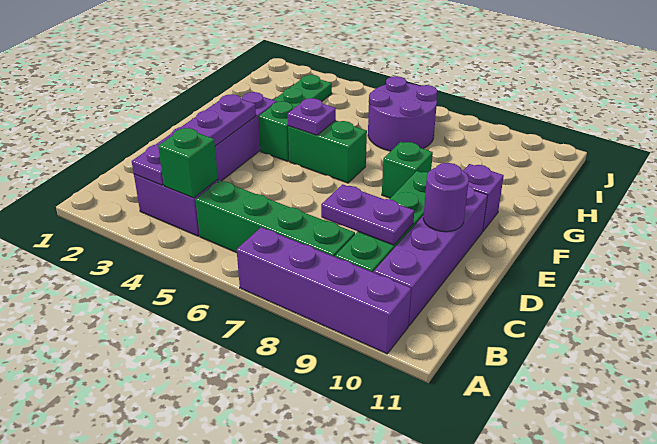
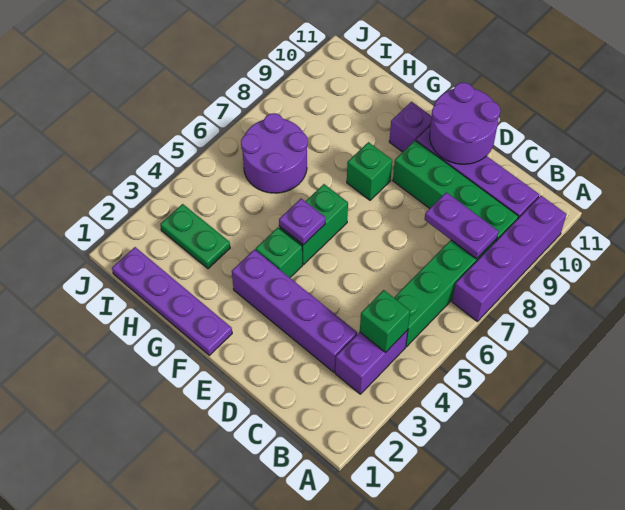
purple plate B3:E3 level 2 -> purple plate F1:I1 level 1
purple plate C8:C9 level 2 -> purple plate B8:C8 level 2
purple round brick D10 level 2 -> purple round brick D10:E11 level 2

